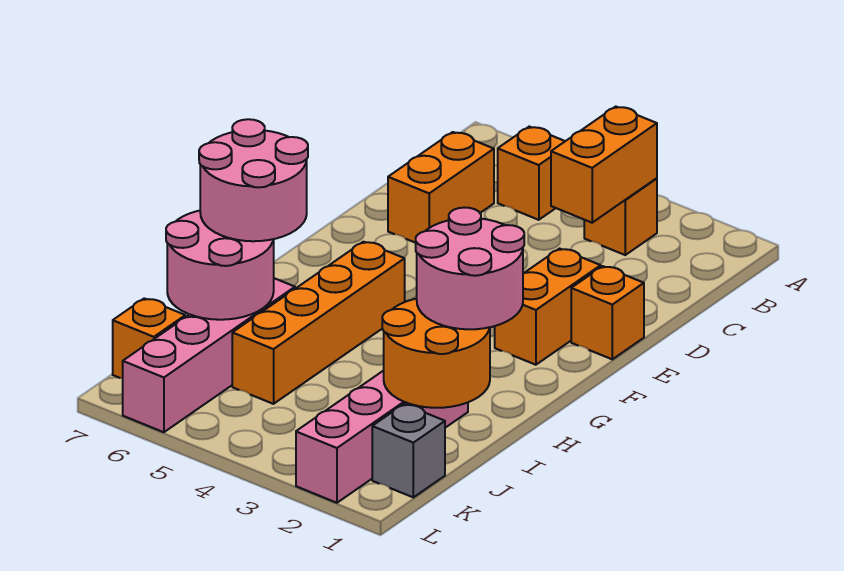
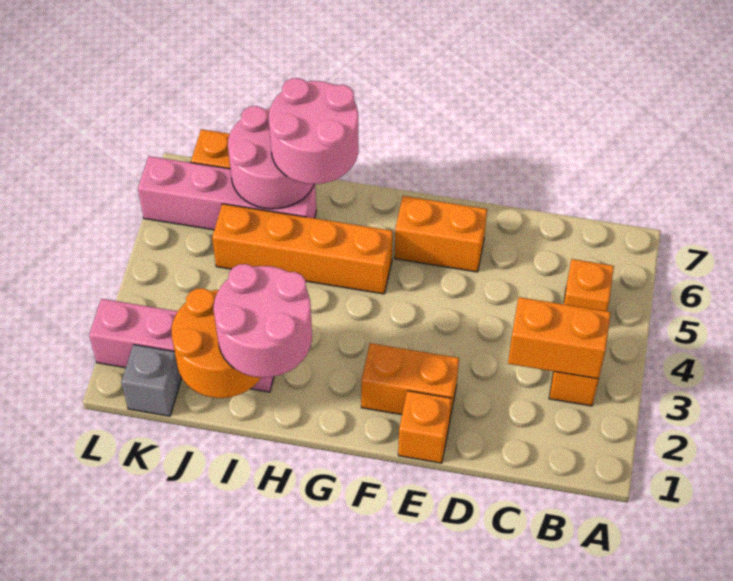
orange brick C6:D6 level 1 -> orange brick E6:F6 level 1

